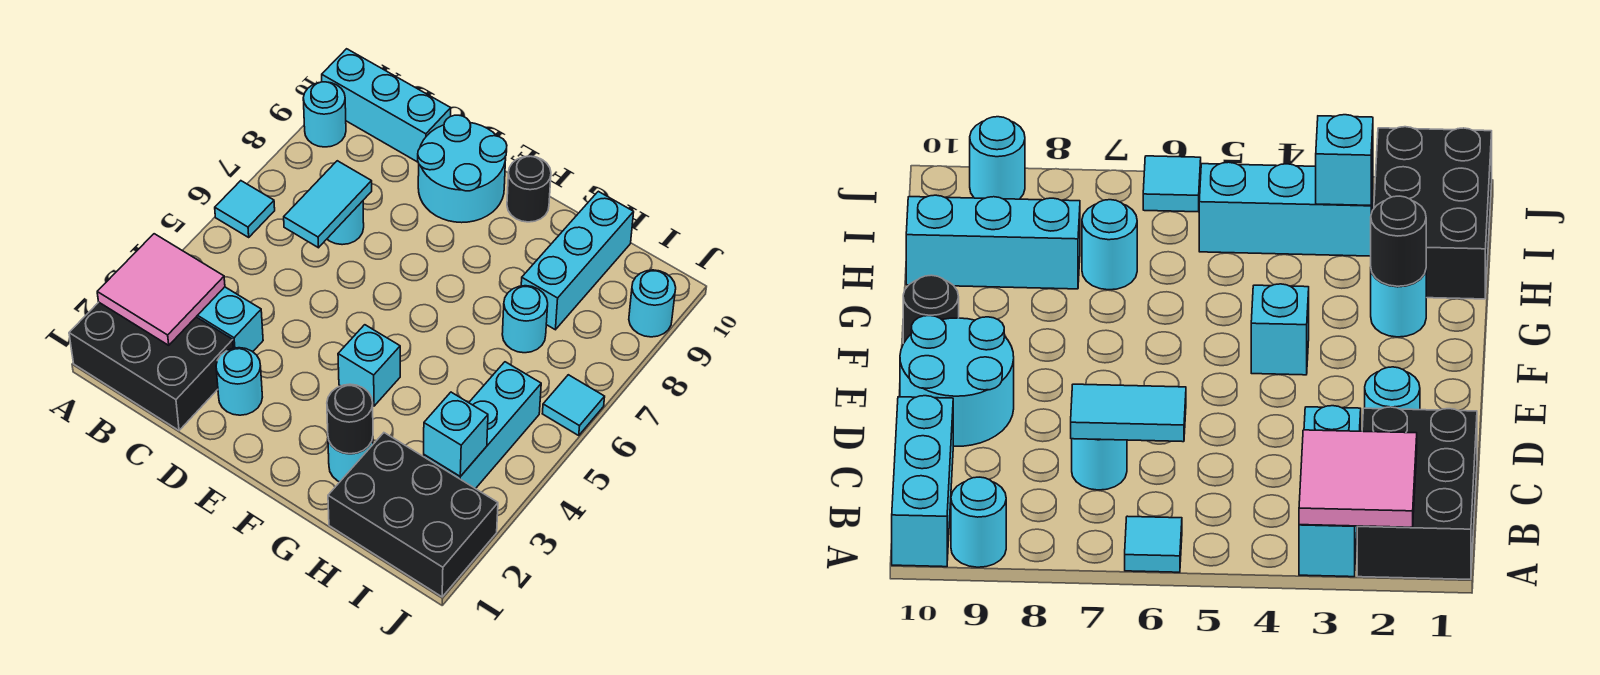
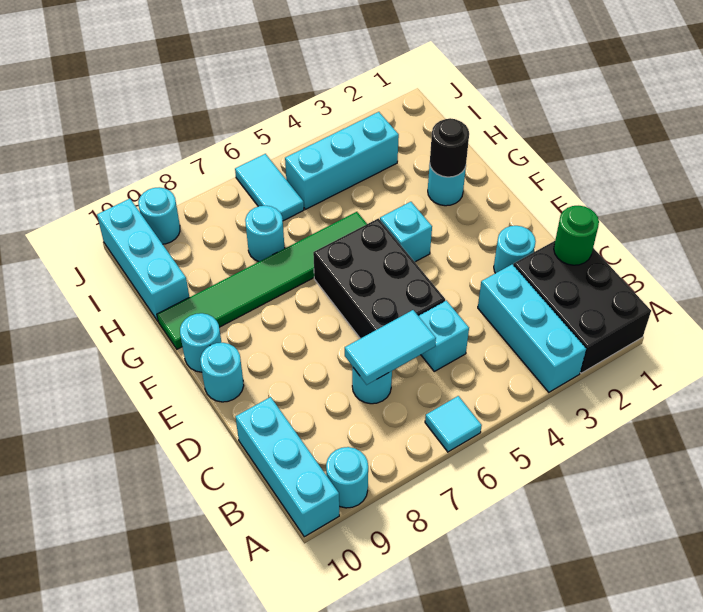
pink tile A2:B3 level 2 -> none
none -> green round brick C1 level 2
cyan round brick D9:E10 level 1 -> cyan round brick E10 level 1
black round brick F10 level 1 -> cyan round brick F10 level 1
none -> green tile G5:G10 level 1
black brick H1:J2 level 1 -> black brick D5:F6 level 1
cyan brick H8:H10 level 1 -> cyan brick H10:J10 level 1
cyan brick I3 level 2 -> cyan brick C5 level 1
cyan tile J6 level 1 -> cyan tile I6:J6 level 1

